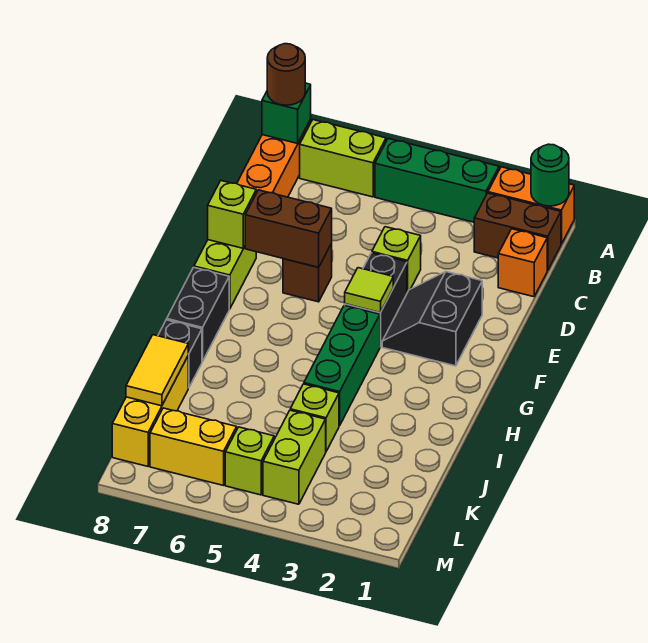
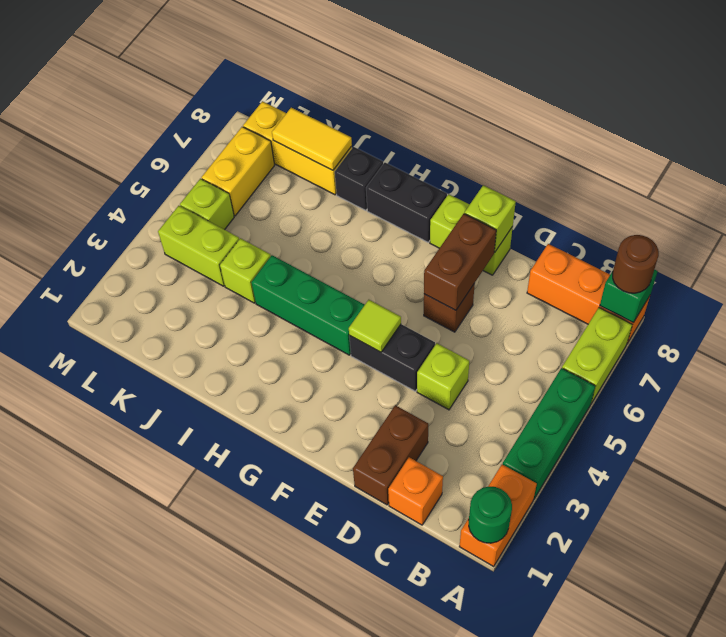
brown brick B1:B2 level 1 -> brown brick D1:D2 level 1
black slope E2:F3 level 1 top 2 -> none

